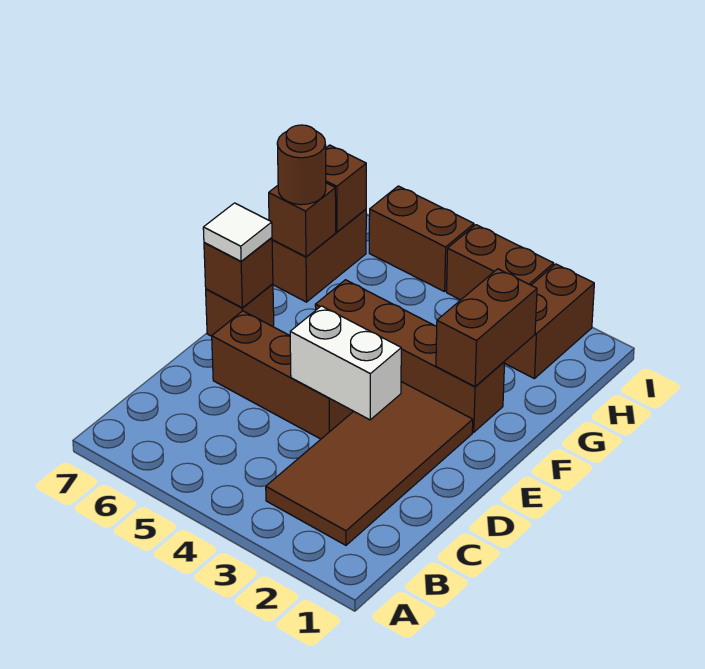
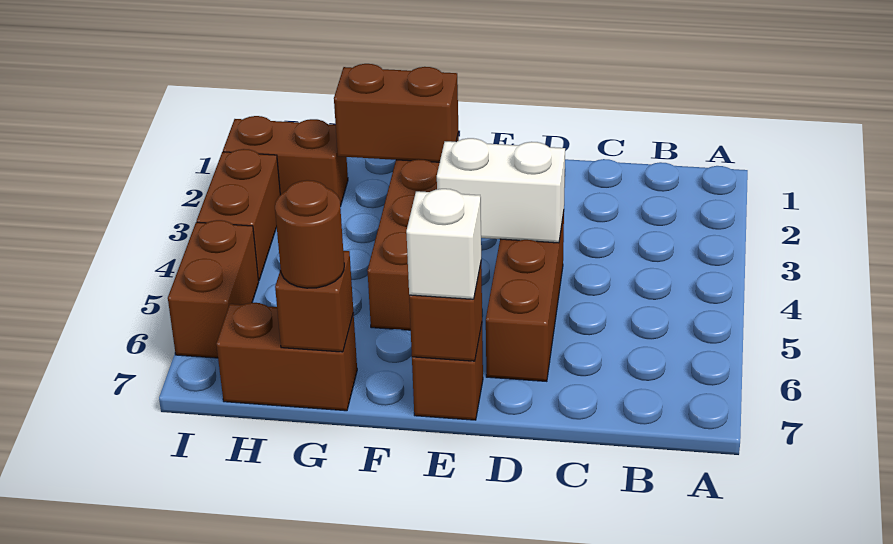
brown tile B2:E3 level 1 -> none
white brick D3:D4 level 2 -> white brick D4:E4 level 2
white tile E7 level 3 -> white brick E7 level 3
brown brick H7 level 2 -> none

